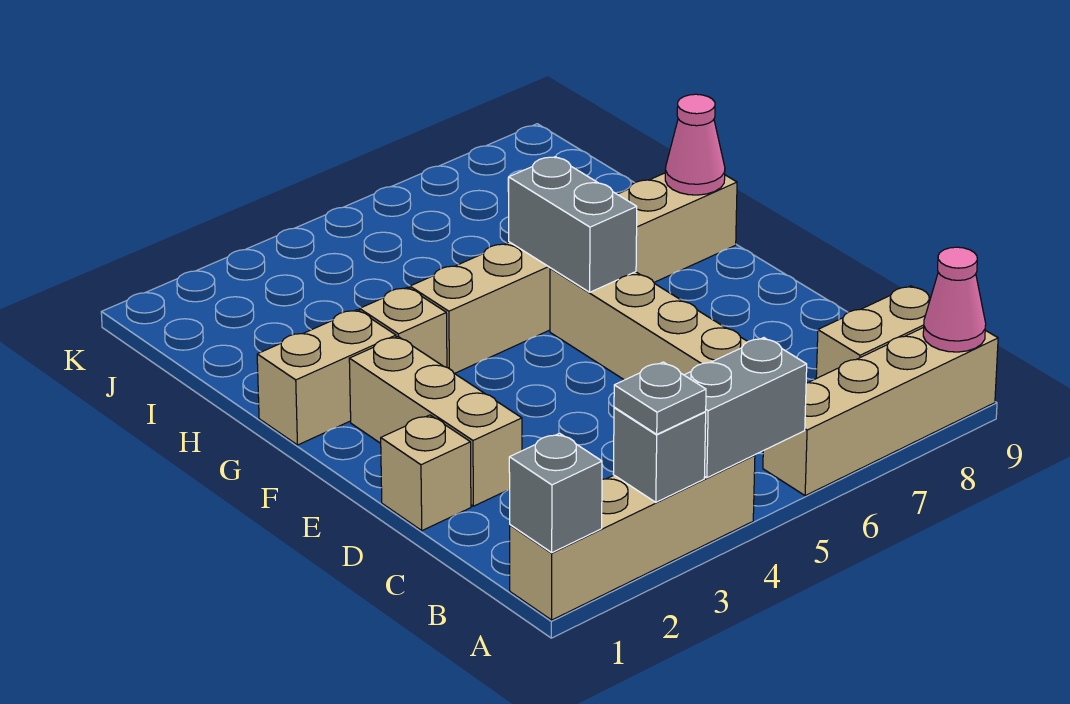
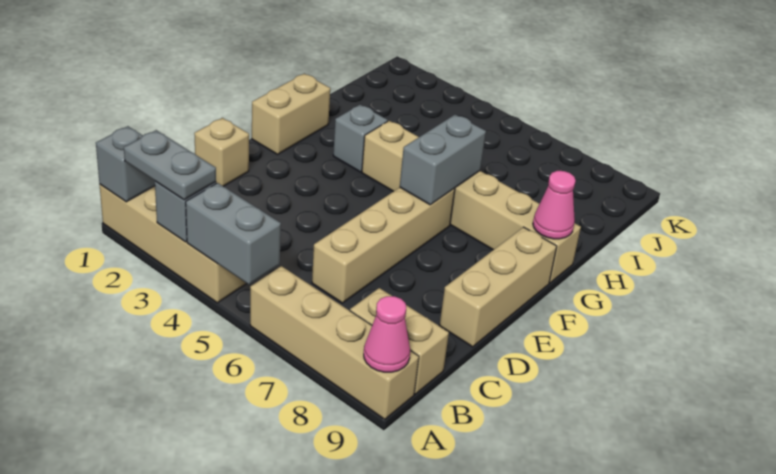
grey plate A3 level 3 -> grey plate A2:A3 level 3
tan brick D2:F2 level 1 -> tan brick D9:F9 level 1
tan brick G1:G2 level 1 -> tan brick F1:G1 level 1
tan brick G3 level 1 -> grey brick G3 level 1

